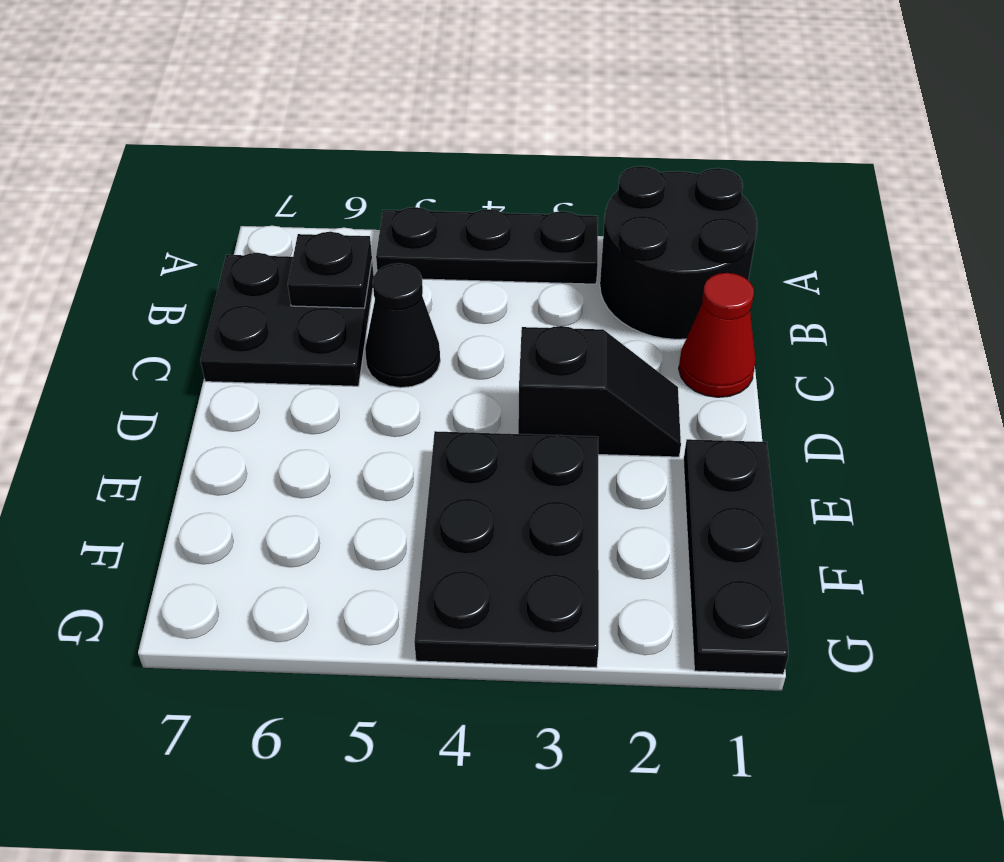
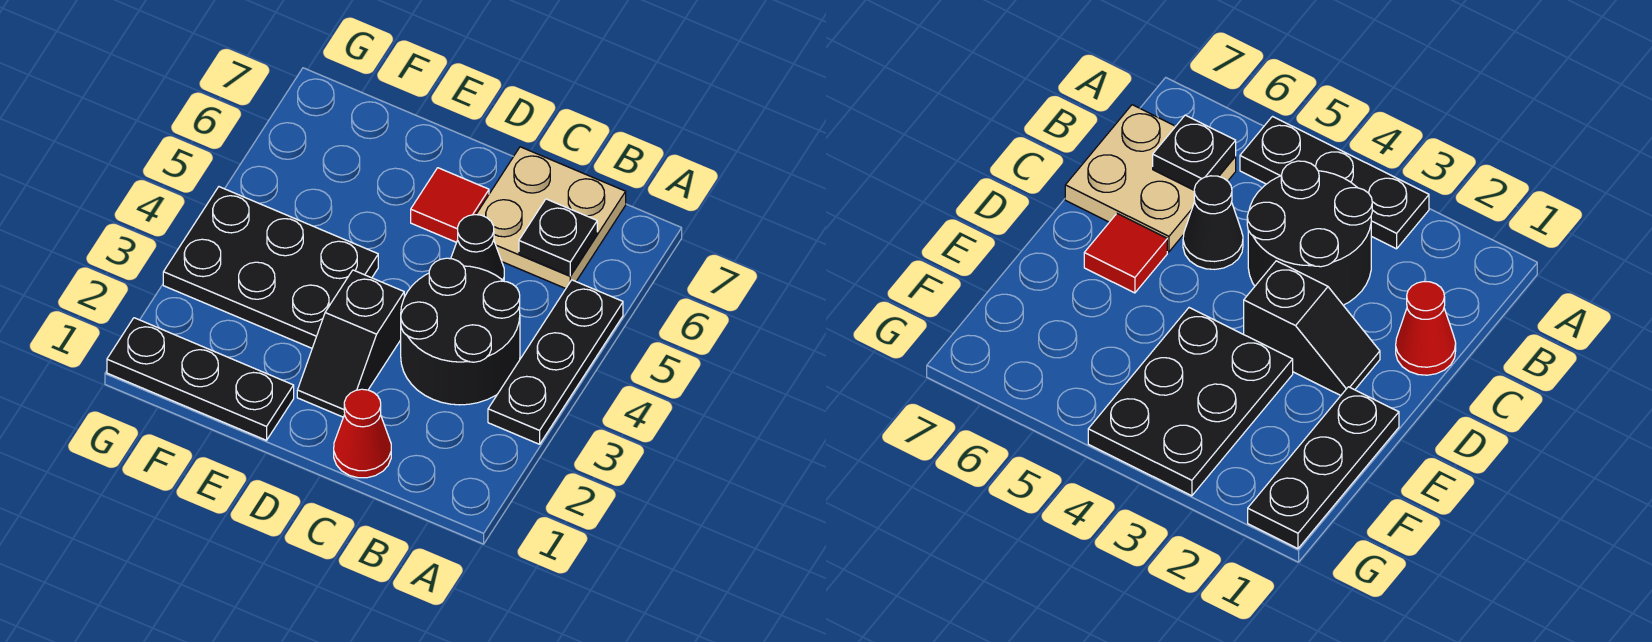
black round brick A1:B2 level 1 -> black round brick B3:C4 level 1
black plate B6:C7 level 1 -> tan plate B6:C7 level 1
none -> red tile D6 level 1

